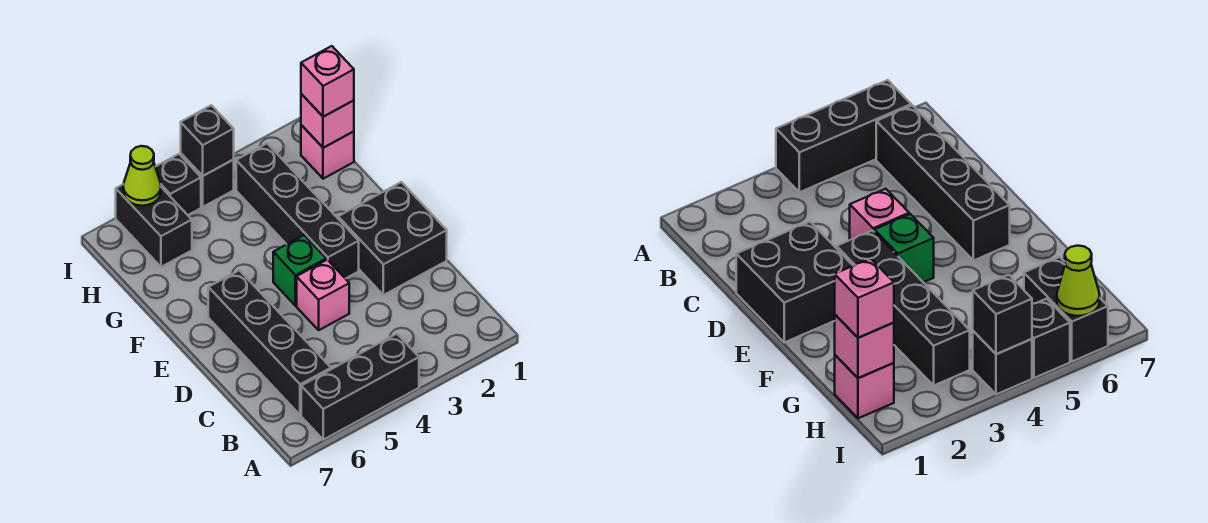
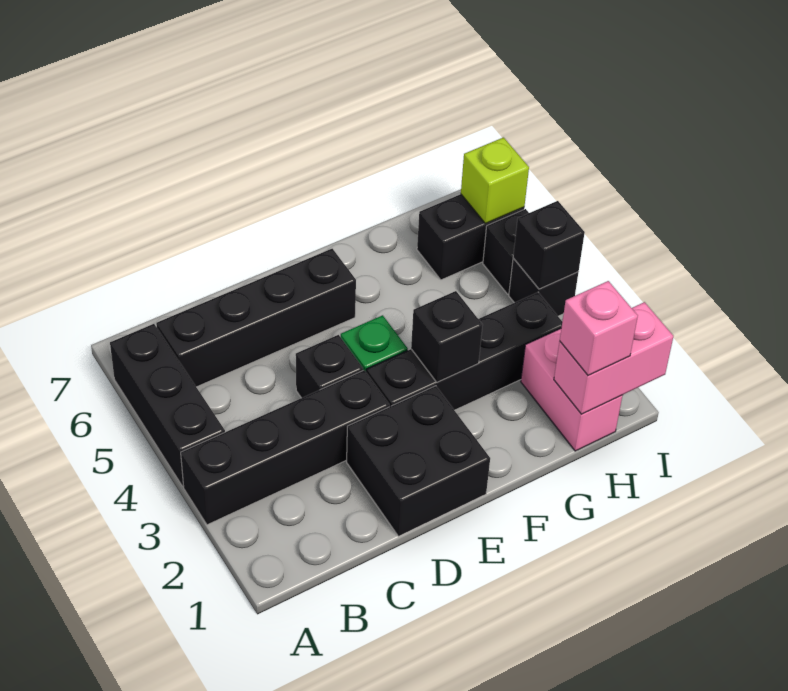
none -> black brick A3:D3 level 1
pink brick D4 level 1 -> black brick D4 level 1
none -> black brick F3 level 2
pink brick H1 level 1 -> pink brick H1:H2 level 1
pink brick H1 level 2 -> pink brick H1:I1 level 2
lime cone I6 level 2 -> lime brick I6 level 2

